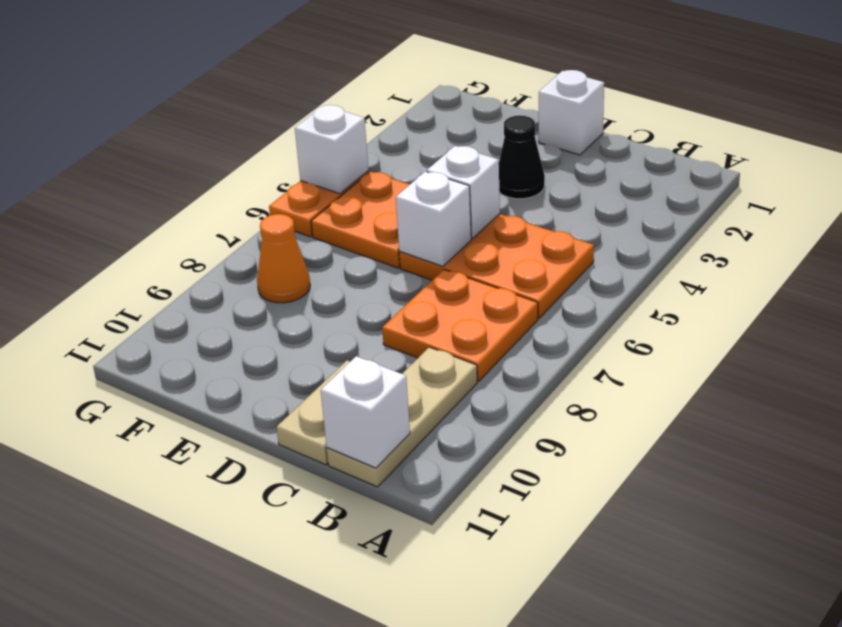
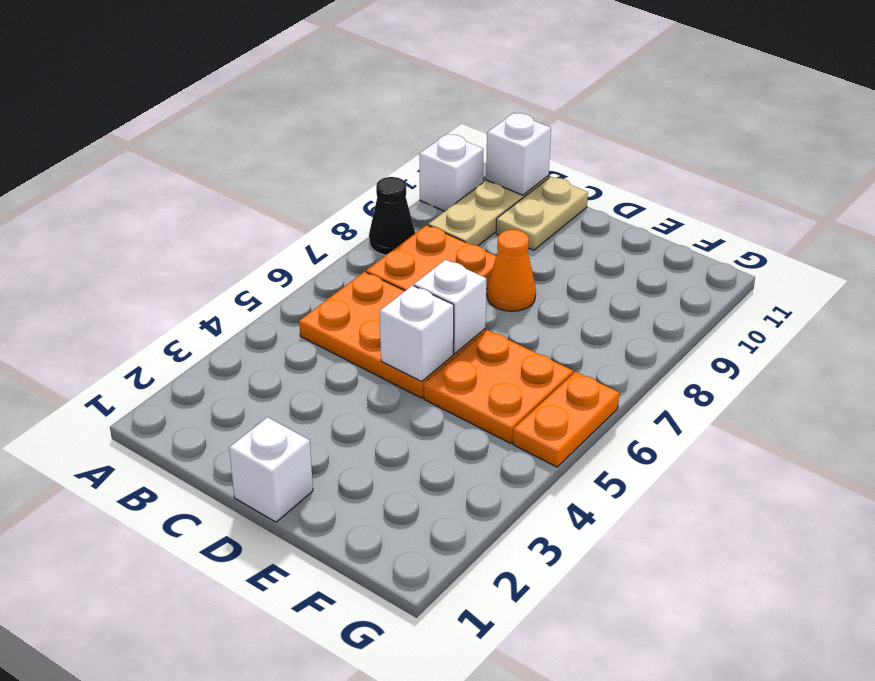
black cone D3 level 1 -> black cone A8 level 1
orange cone F8 level 1 -> orange cone D8 level 1
white brick G5 level 2 -> white brick A10 level 1

